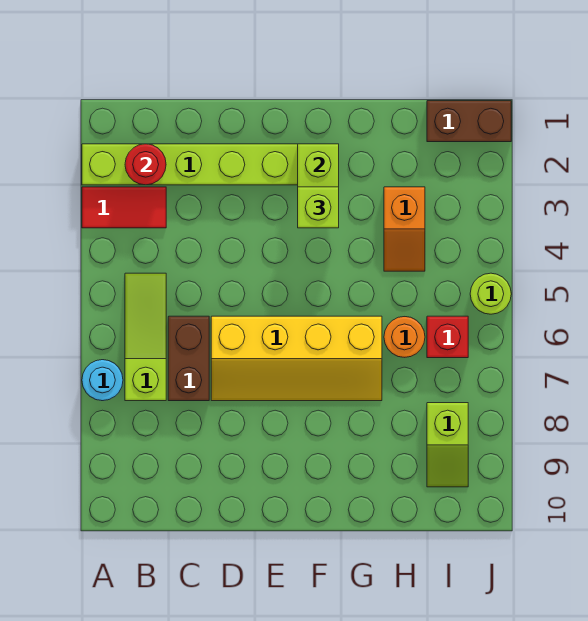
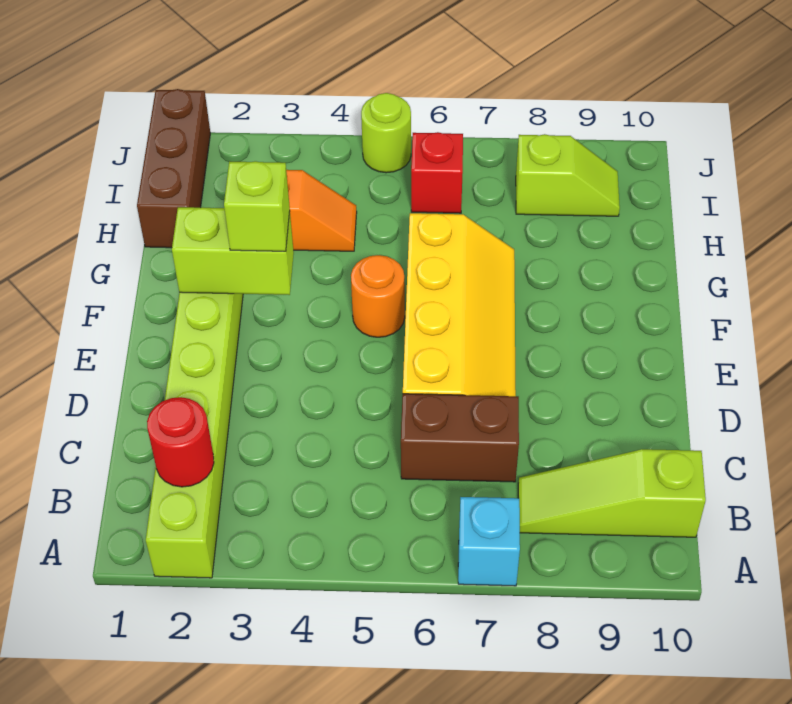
red tile A3:B3 level 1 -> none
cyan round brick A7 level 1 -> cyan brick A7 level 1
lime slope B5:B7 level 1 top 7 -> lime slope B8:B10 level 1 top 10
orange round brick H6 level 1 -> orange round brick F5 level 1
brown brick I1:J1 level 1 -> brown brick H1:J1 level 1

